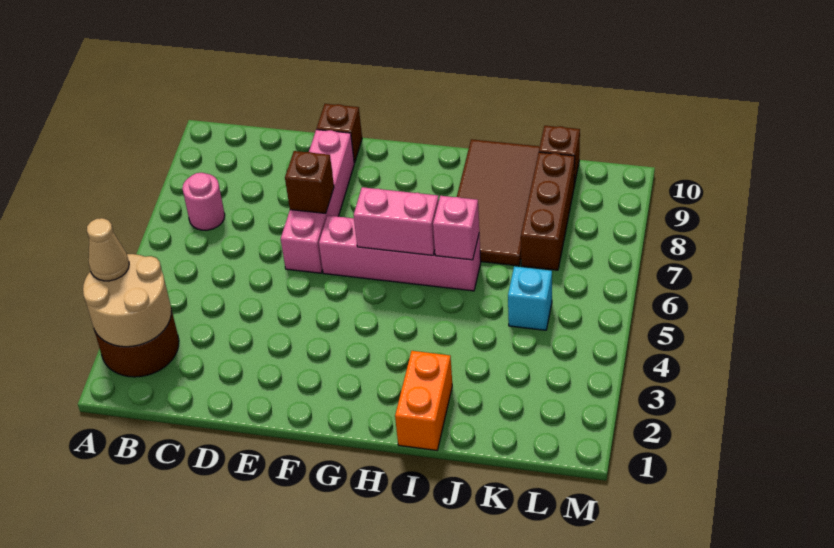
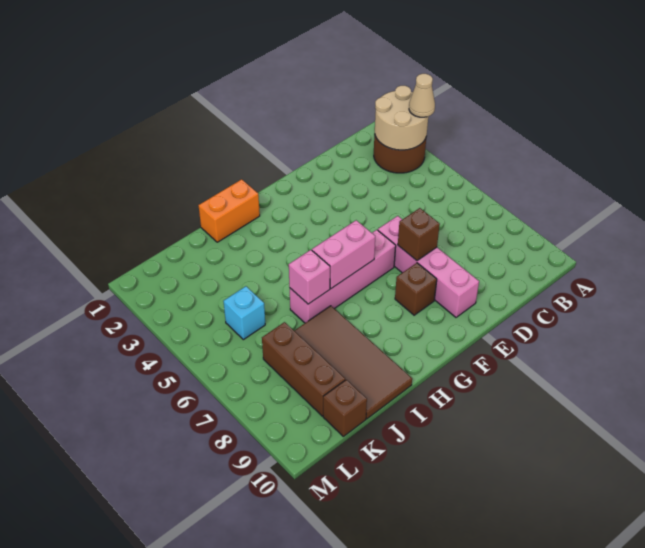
pink round brick B7 level 1 -> none
brown brick E10 level 1 -> brown brick F8 level 1
orange brick I1:I2 level 1 -> orange brick H1:I1 level 1

